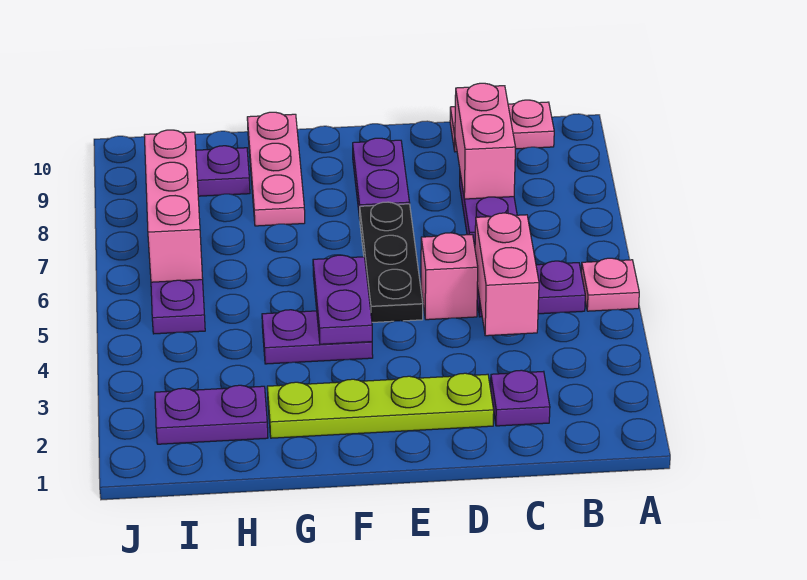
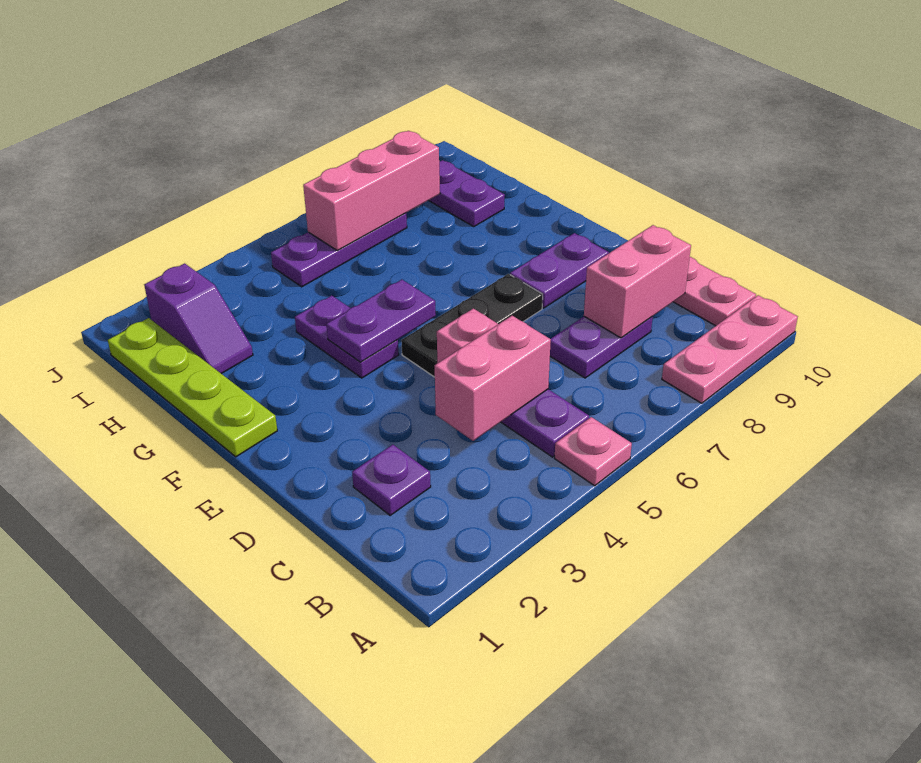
lime plate D2:G2 level 1 -> lime plate F1:I1 level 1
pink plate G8:G10 level 1 -> pink plate A8:A10 level 1
purple plate H2:I2 level 1 -> purple slope H2:I2 level 1 top I

